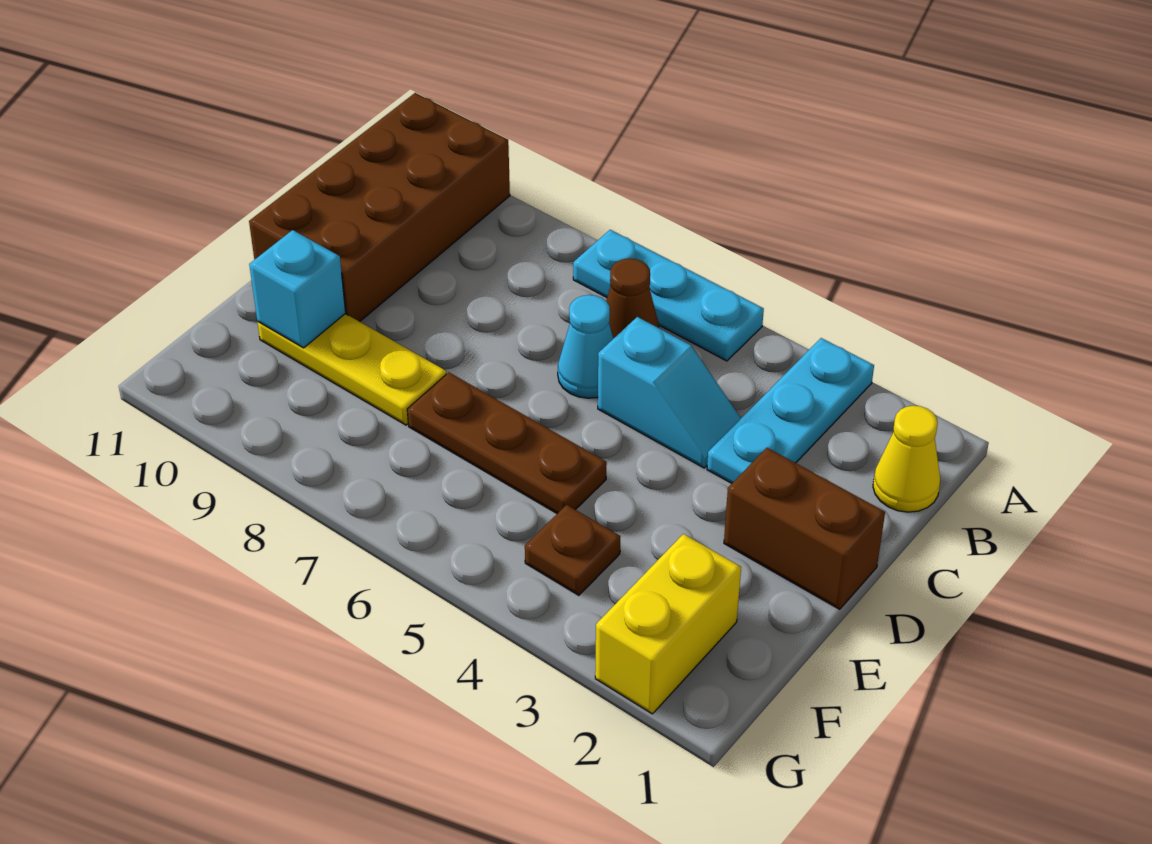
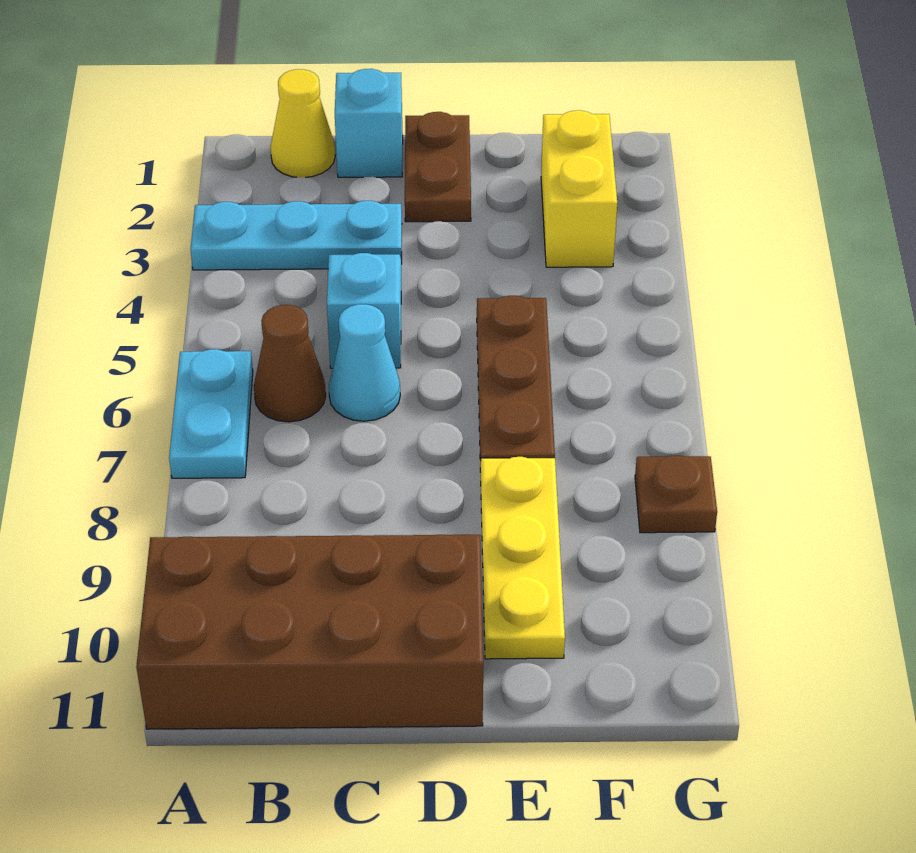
cyan plate A5:A7 level 1 -> cyan plate A6:A7 level 1
brown brick D1:D2 level 1 -> brown plate D1:D2 level 1
cyan brick E10 level 2 -> cyan brick C1 level 1
yellow brick F2:G2 level 1 -> yellow brick F2:F3 level 1
brown plate F4 level 1 -> brown plate G8 level 1

